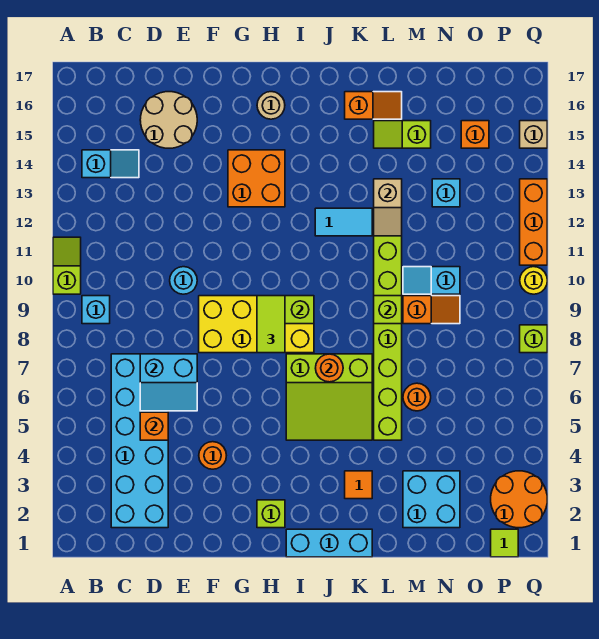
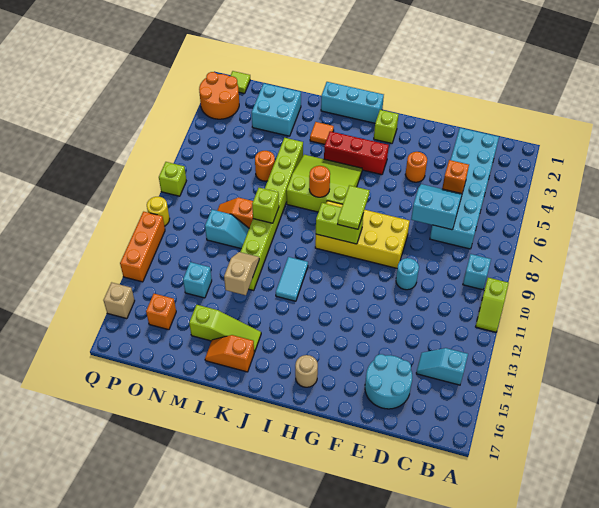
tan round brick D15:E16 level 1 -> cyan round brick D15:E16 level 1
orange brick G13:H14 level 1 -> none
none -> red brick H4:J4 level 1
cyan tile J12:K12 level 1 -> cyan tile J11:J12 level 1
lime slope L15:M15 level 1 top M -> lime slope K15:M15 level 1 top M

